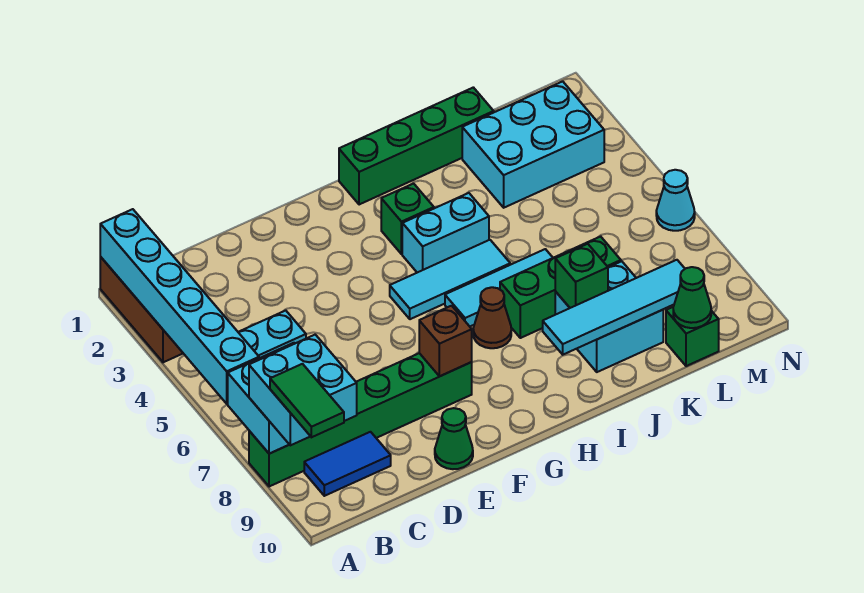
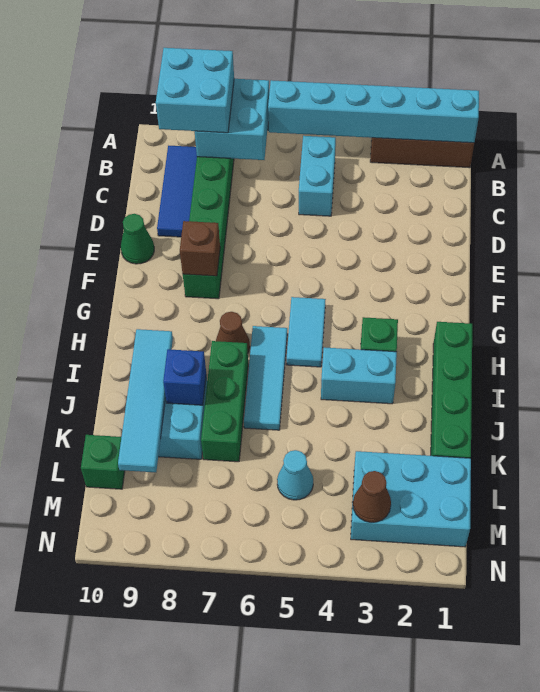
green tile A9:A10 level 4 -> none
blue tile B9:C9 level 1 -> blue tile B9:D9 level 1
cyan tile G5:I5 level 1 -> cyan tile G5:H5 level 1
cyan brick H4:I4 level 1 -> cyan brick I3:I4 level 1
green brick J8 level 2 -> blue brick J8 level 2
cyan brick K2:M3 level 1 -> cyan brick L1:M3 level 1
green cone L10 level 2 -> none
none -> brown cone M3 level 2
cyan cone N6 level 1 -> cyan cone L5 level 1

